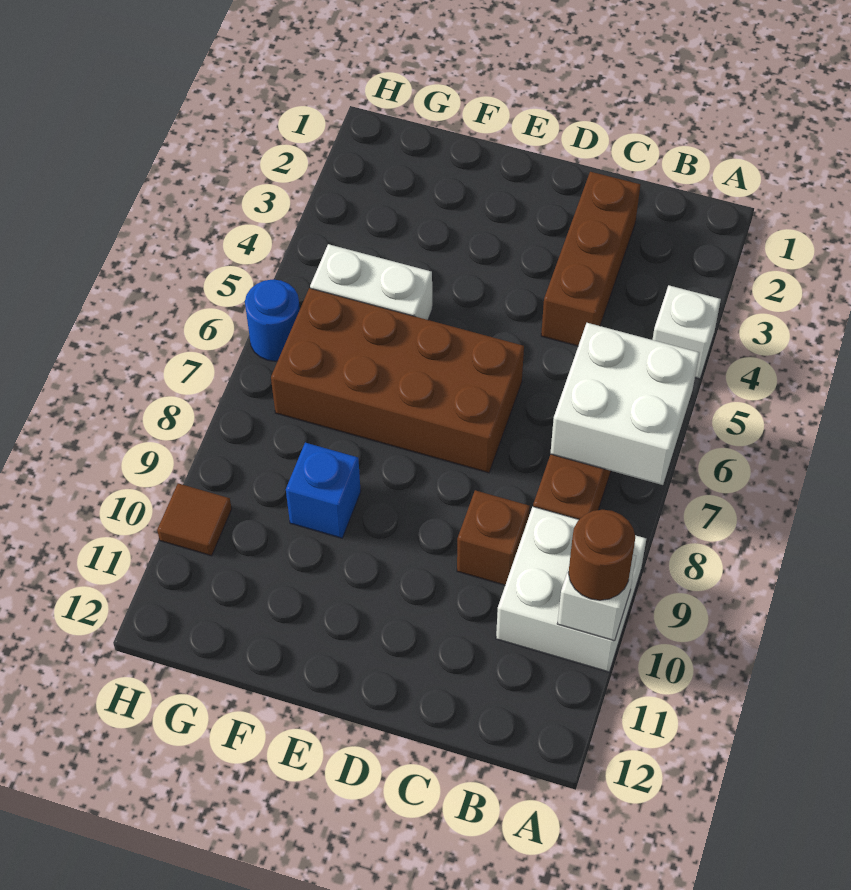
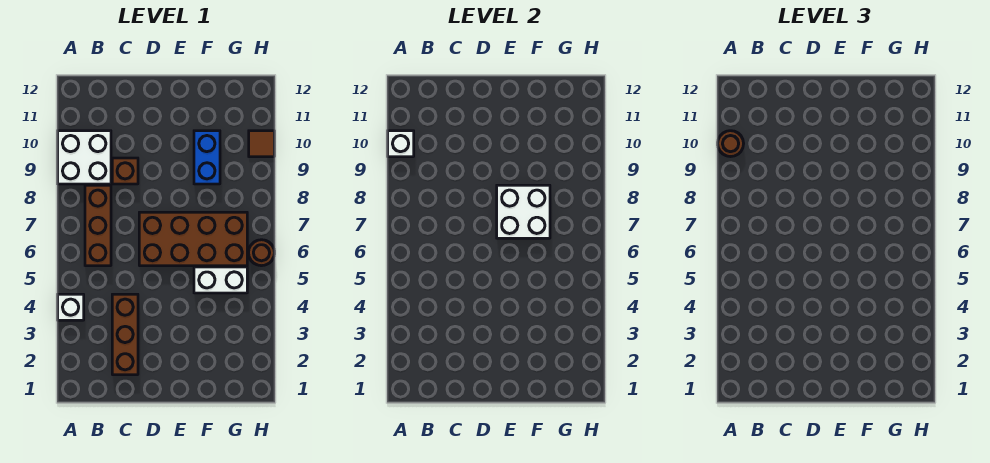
white brick A6:B7 level 2 -> white brick E7:F8 level 2
blue brick F9 level 1 -> blue brick F9:F10 level 1
blue round brick H6 level 1 -> brown round brick H6 level 1

